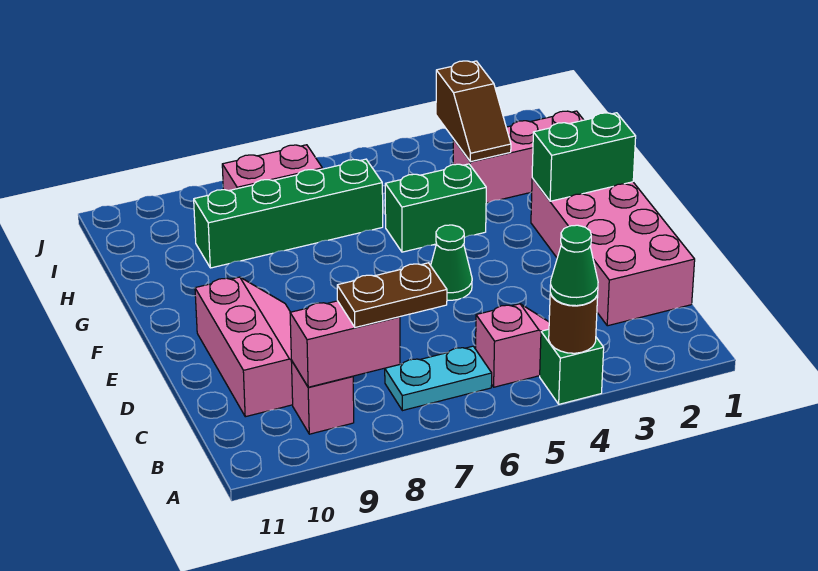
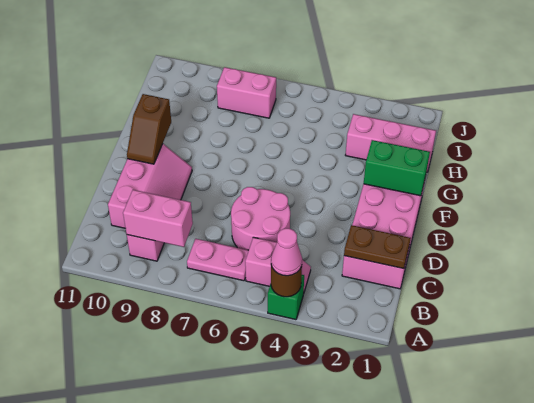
green cone A4 level 3 -> pink cone A4 level 3
cyan plate B6:B7 level 1 -> pink plate B6:B7 level 1
brown plate B7:B8 level 3 -> brown plate C1:C2 level 2
none -> pink round brick C5:D6 level 1
green cone E5 level 1 -> none
green brick G4:G5 level 1 -> none
brown slope H3:I3 level 2 top I -> brown slope E10:F10 level 2 top F
green brick H6:H9 level 1 -> none

